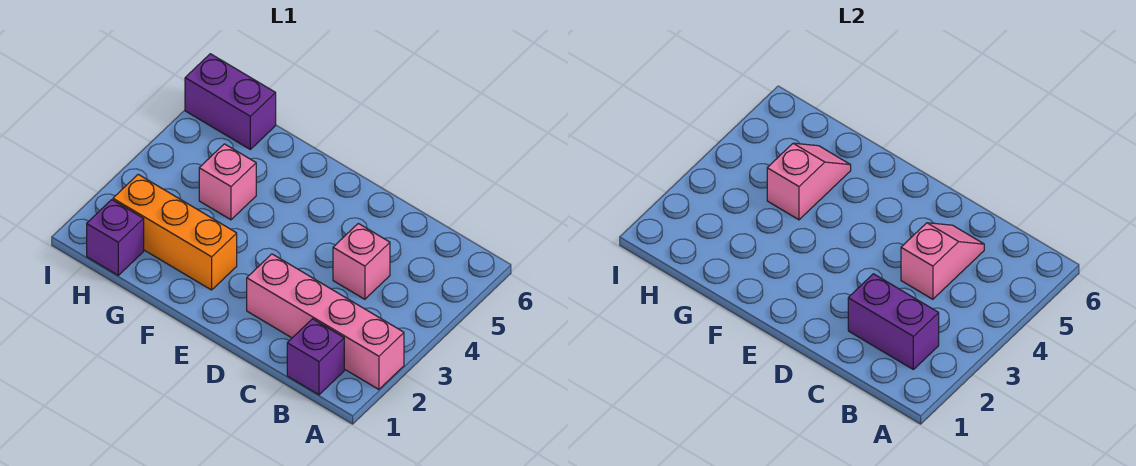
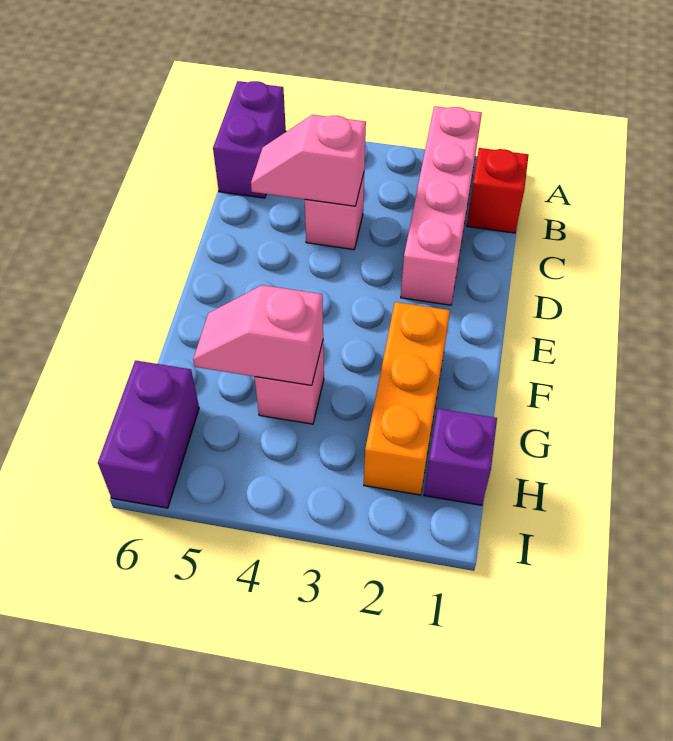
purple brick B1 level 1 -> red brick B1 level 1
purple brick B2:C2 level 2 -> purple brick A6:B6 level 1

